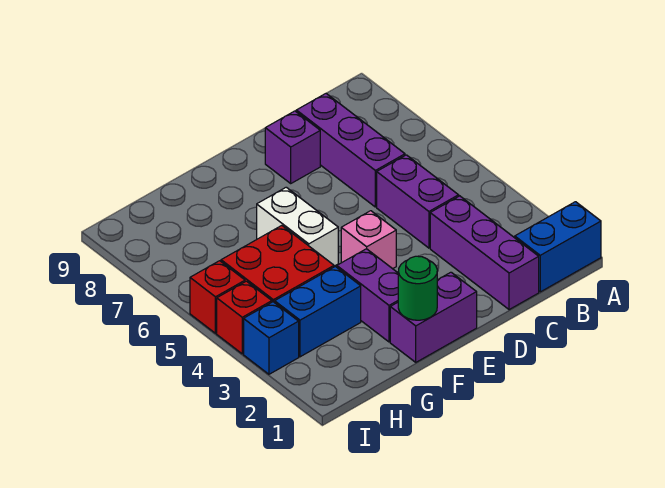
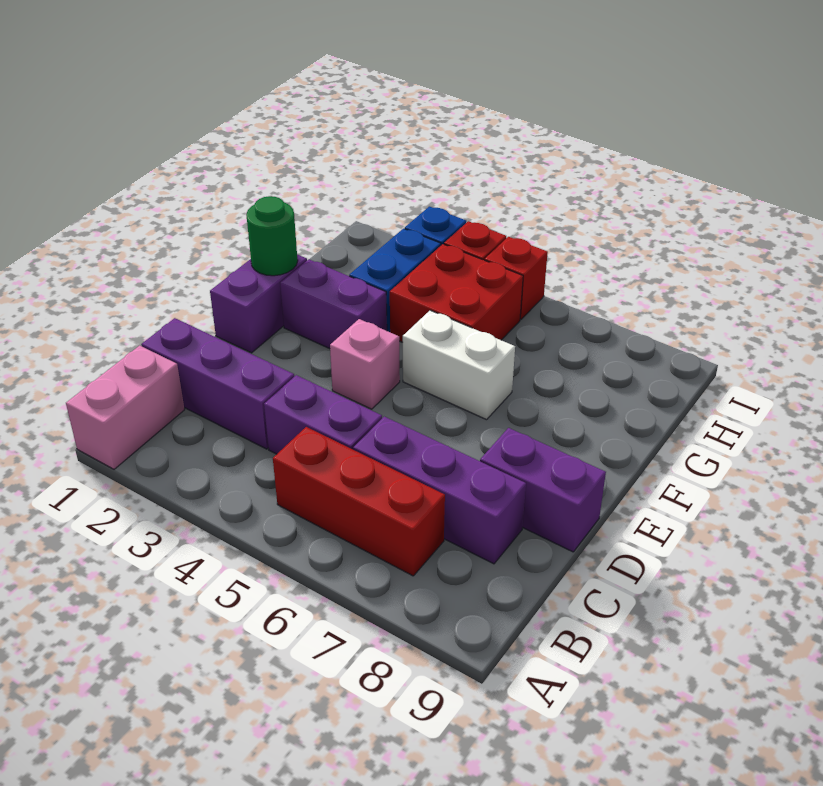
blue brick A1:B1 level 1 -> pink brick A1:B1 level 1
none -> red brick B5:B7 level 1
purple brick D8 level 1 -> purple brick D8:D9 level 1

